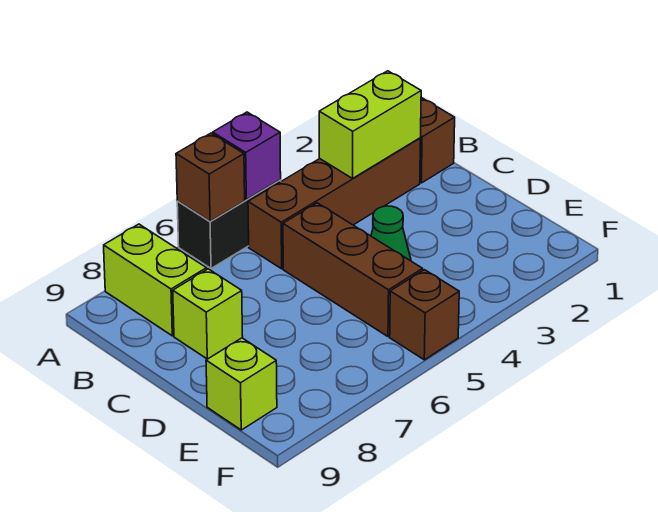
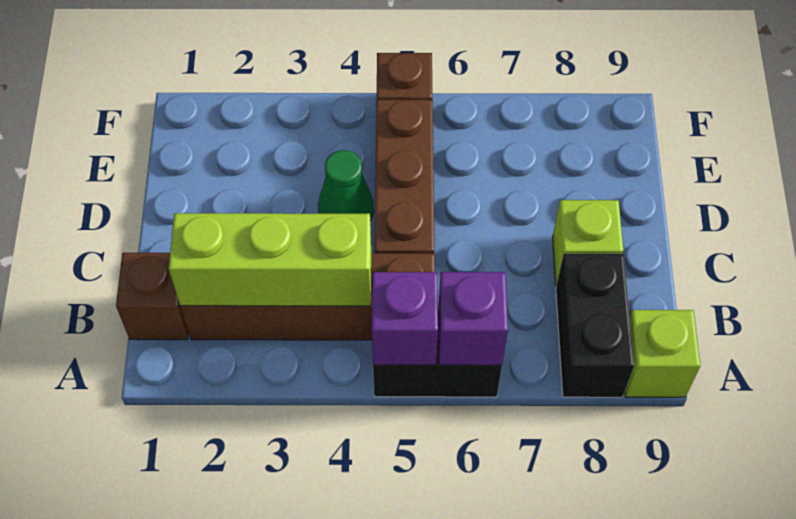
brown brick A6 level 2 -> purple brick A6 level 2
lime brick A8:B8 level 1 -> black brick A8:B8 level 1
lime brick B2:B3 level 2 -> lime brick B2:B4 level 2
lime brick E9 level 1 -> lime brick A9 level 1

